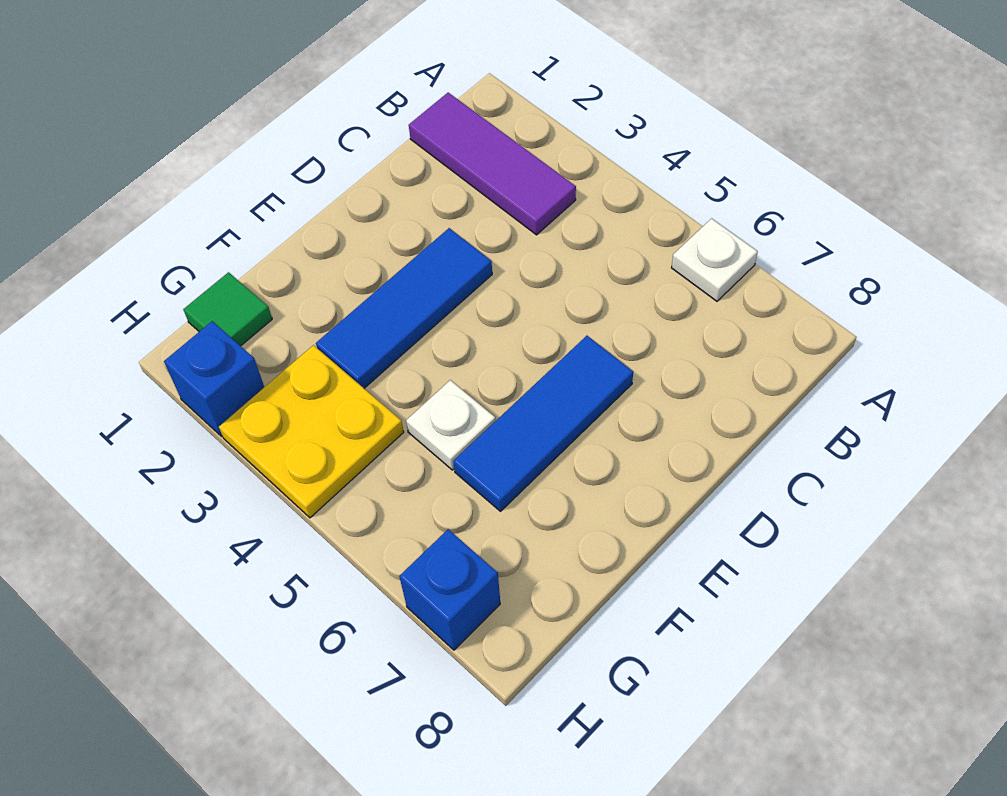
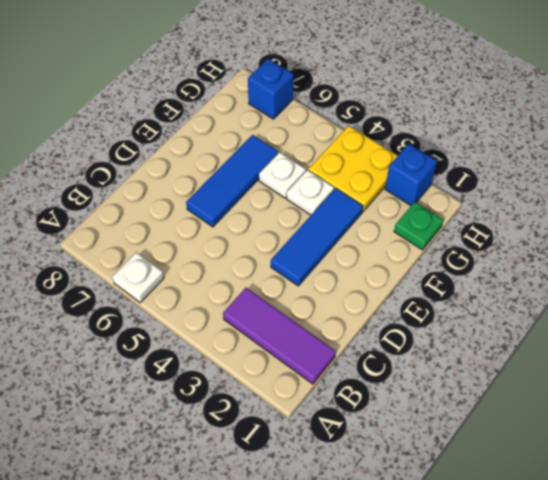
none -> white plate F4 level 1
green tile G1 level 1 -> green plate G1 level 1

